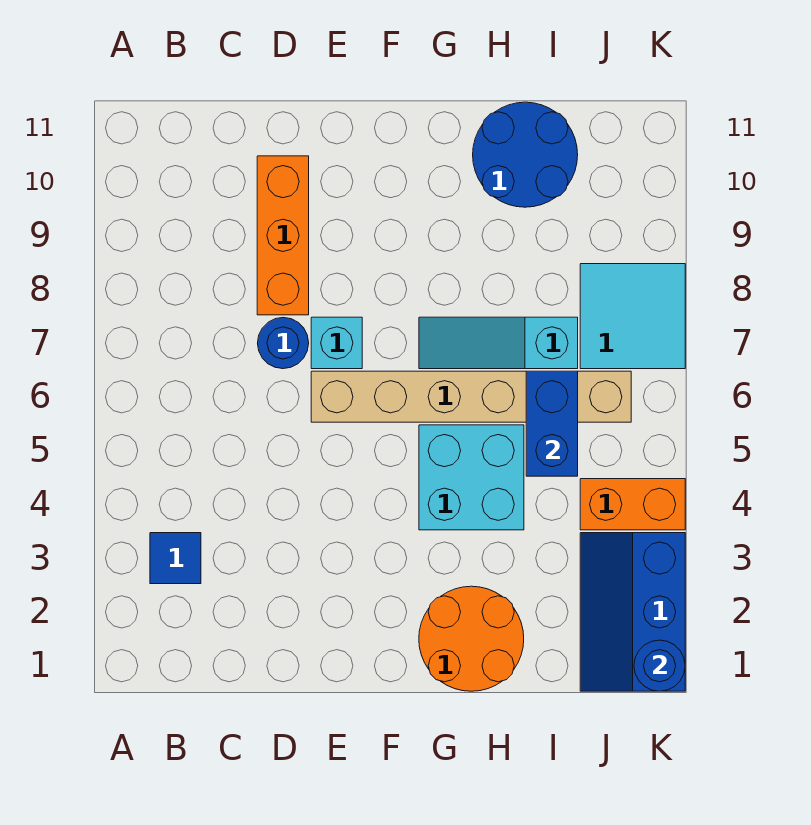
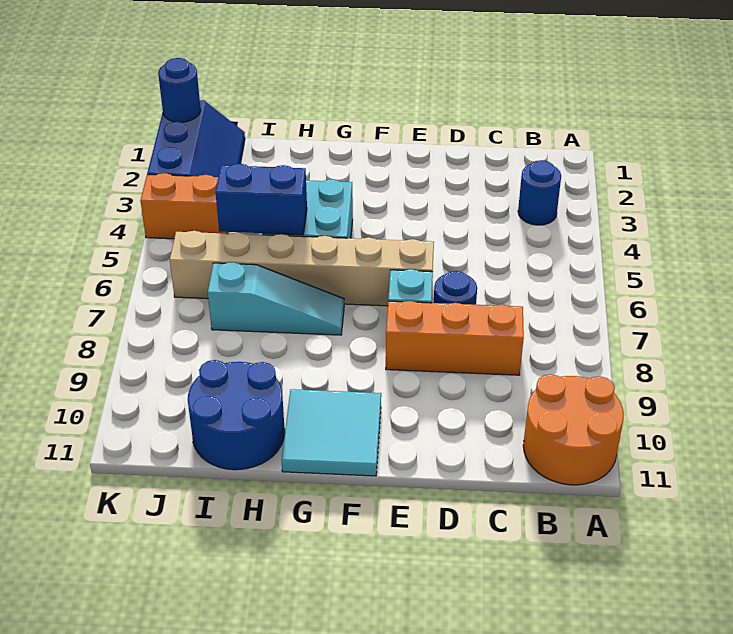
blue tile B3 level 1 -> blue round brick B3 level 1
orange brick D8:D10 level 1 -> orange brick C8:E8 level 1
orange round brick G1:H2 level 1 -> orange round brick A10:B11 level 1
blue brick I5:I6 level 2 -> blue brick H5:I5 level 2
cyan tile J7:K8 level 1 -> cyan tile F10:G11 level 1

